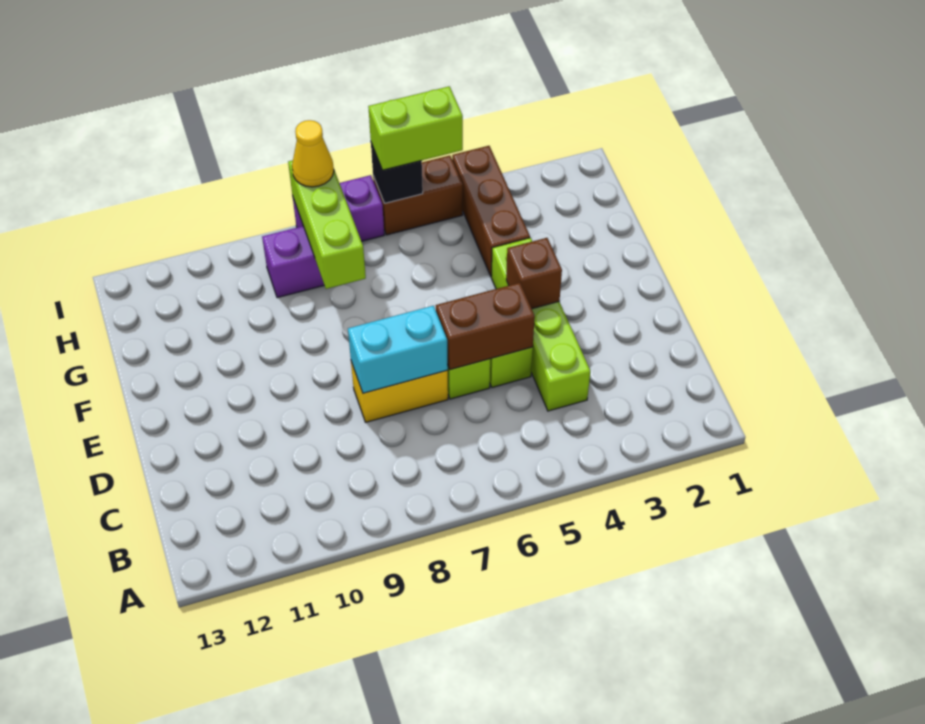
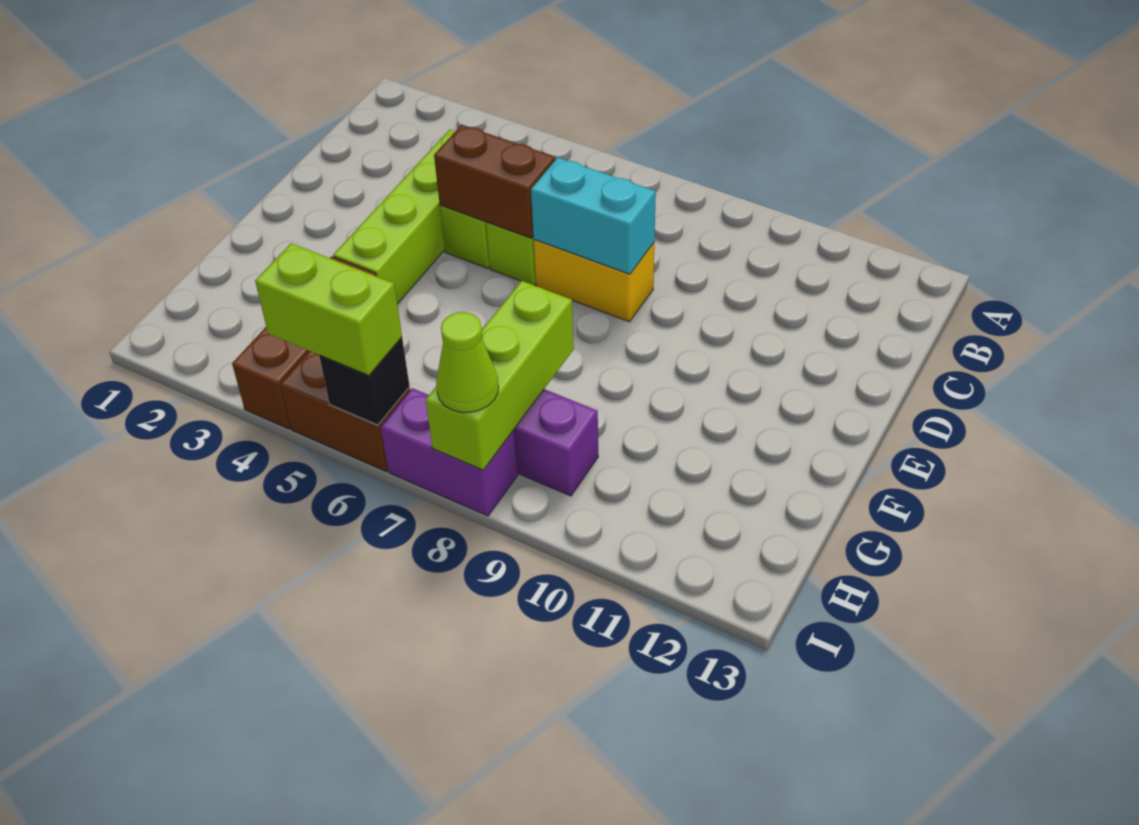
brown brick E4 level 2 -> none
yellow cone I8 level 3 -> lime cone I8 level 3

